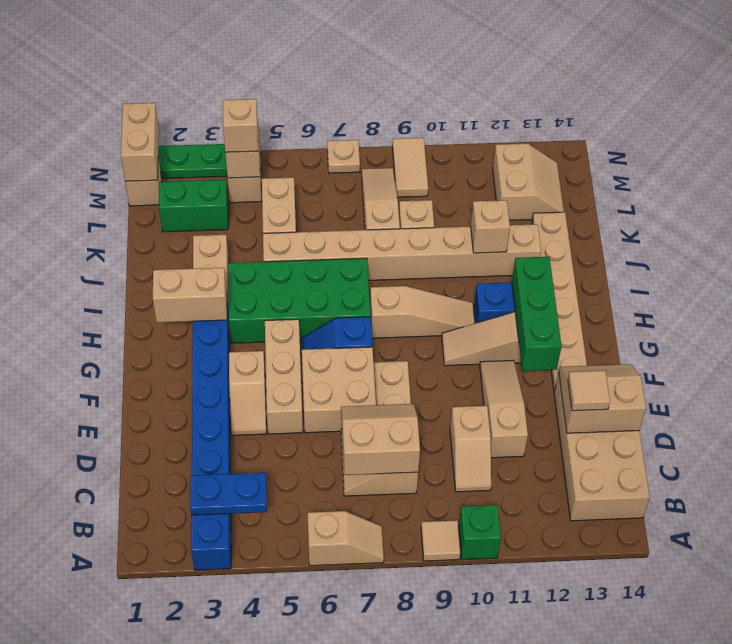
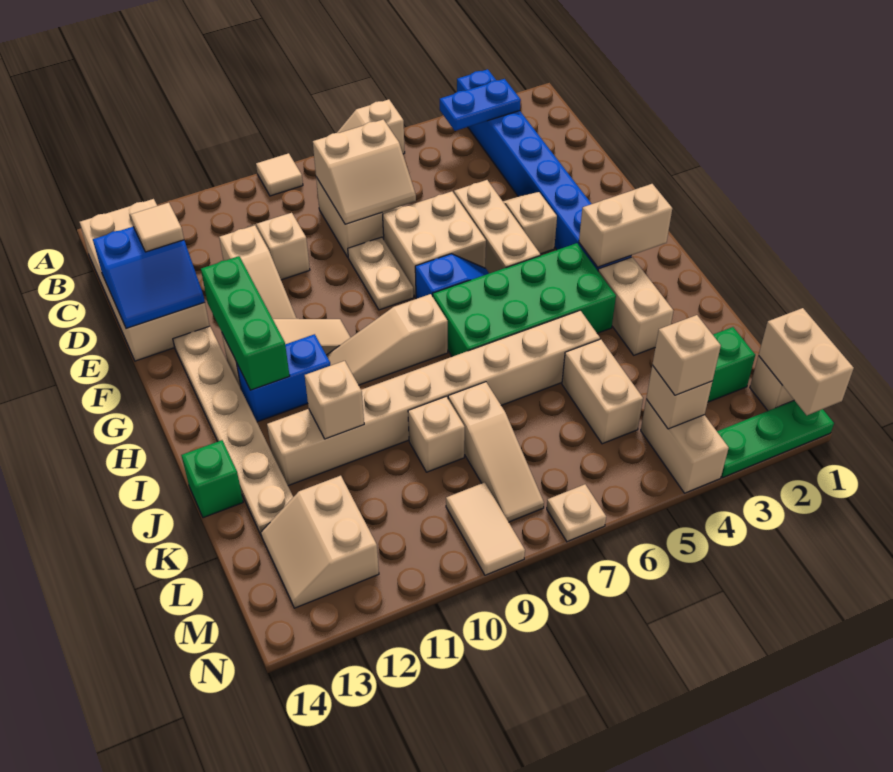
green brick A10 level 1 -> green brick J14 level 1
tan slope D13:E14 level 2 top D -> blue slope D13:E14 level 2 top D

